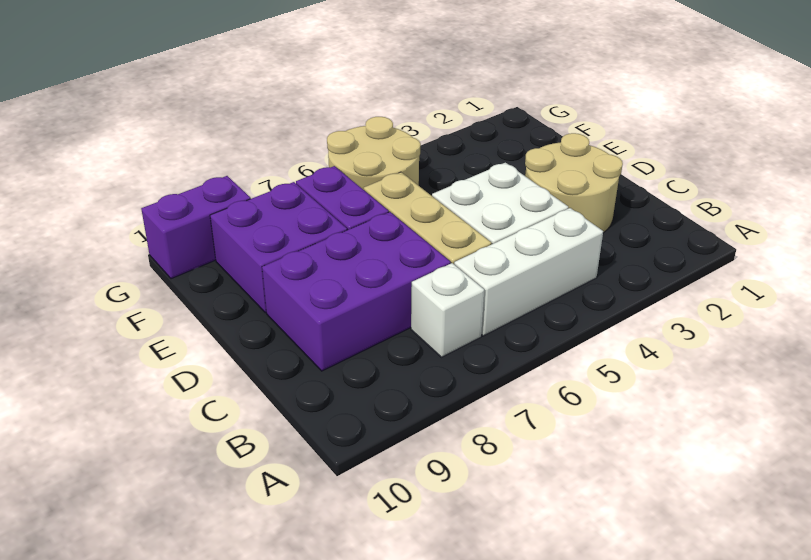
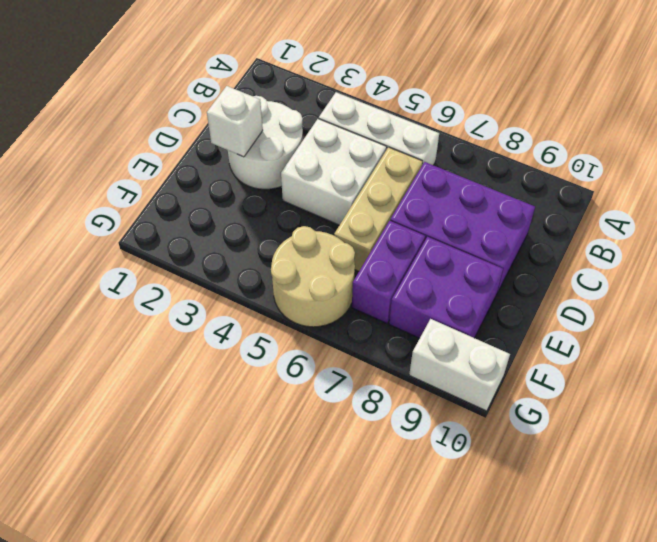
white brick B7 level 1 -> white brick D2 level 2
tan round brick C2:D3 level 1 -> white round brick C2:D3 level 1
purple brick G9:G10 level 1 -> white brick G9:G10 level 1

